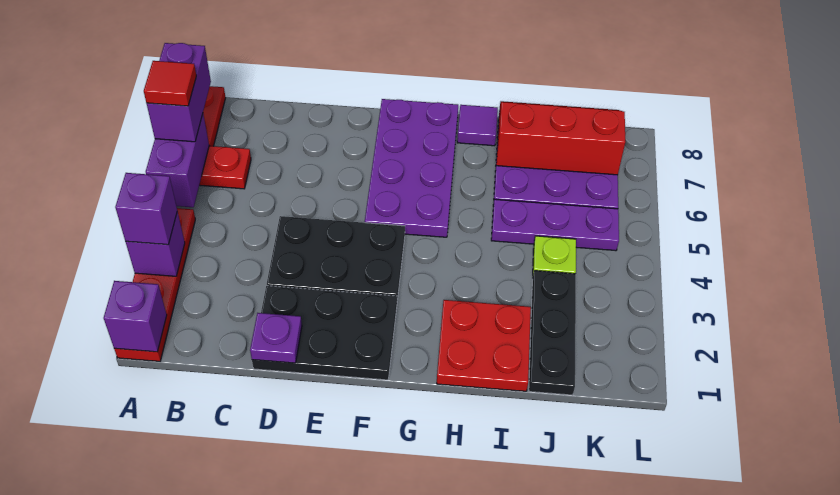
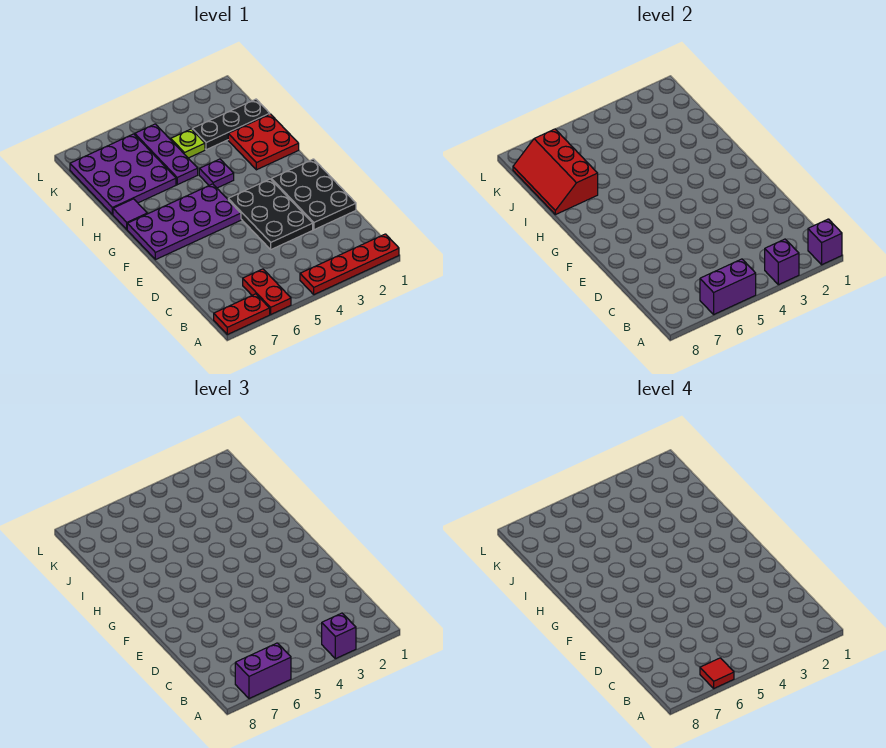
purple plate D1 level 2 -> purple plate H4 level 1

